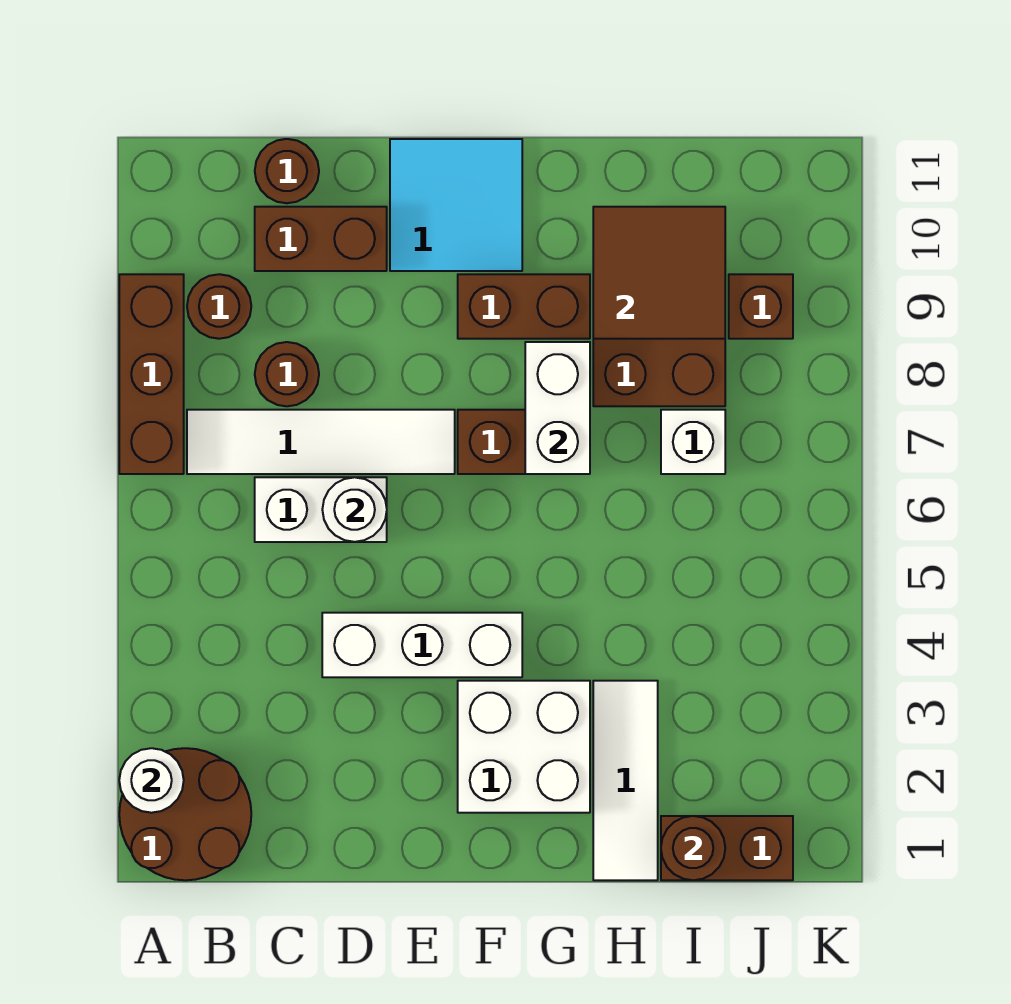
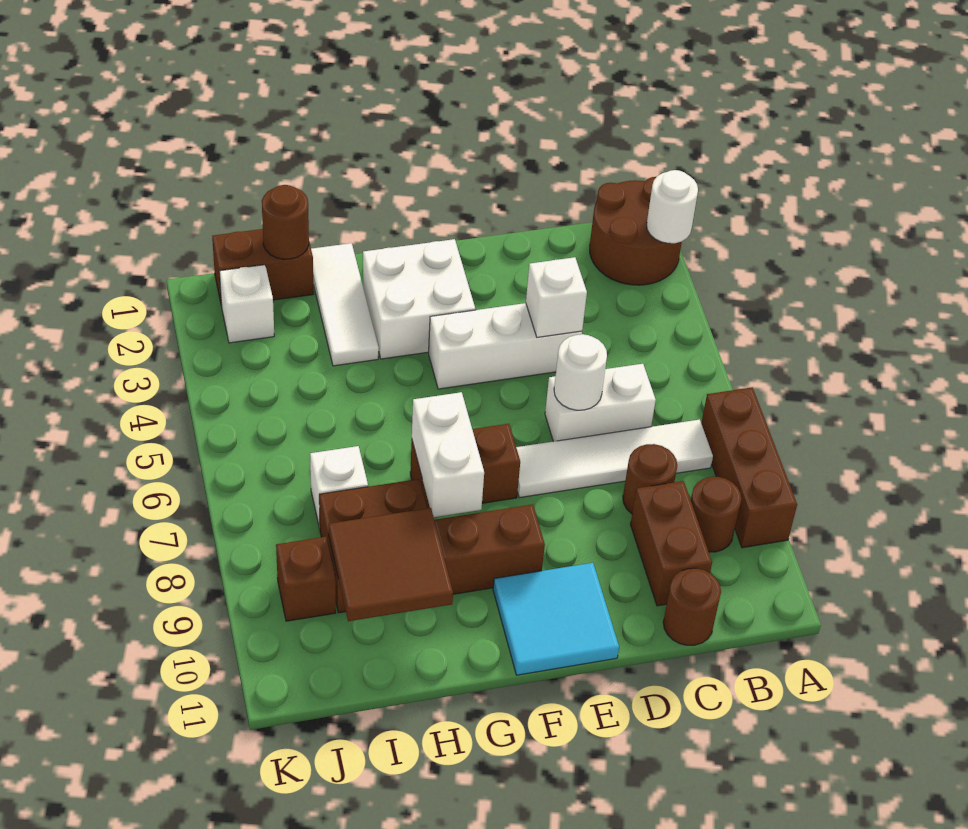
brown brick C10:D10 level 1 -> brown brick C9:C10 level 1
none -> white brick D4 level 2
none -> white brick J2 level 1

